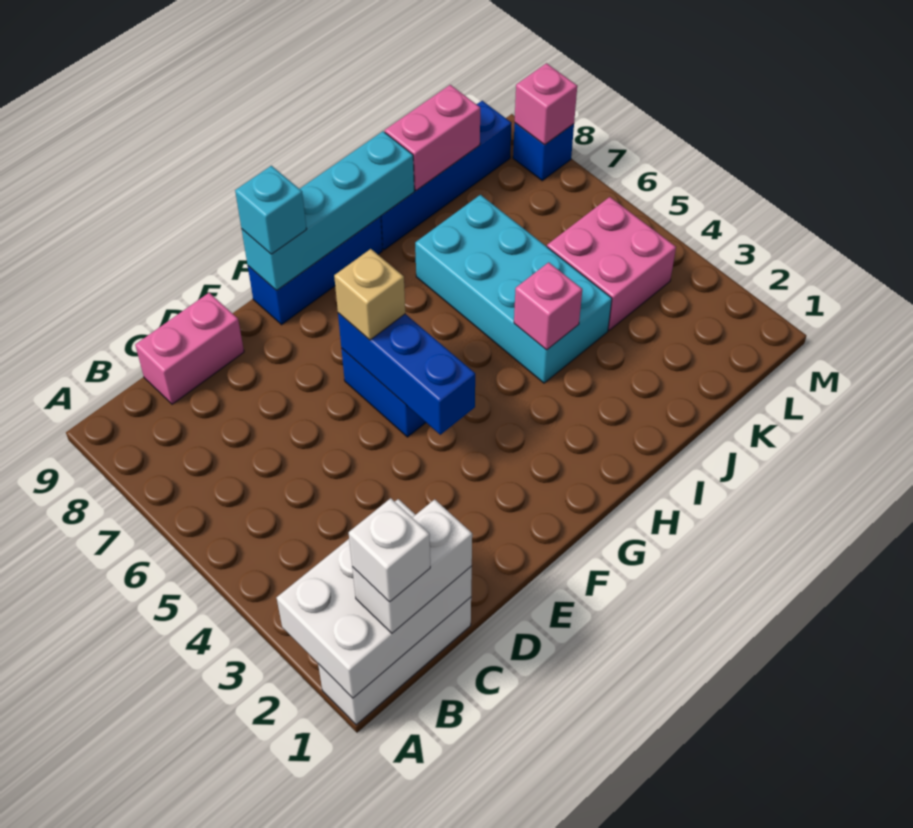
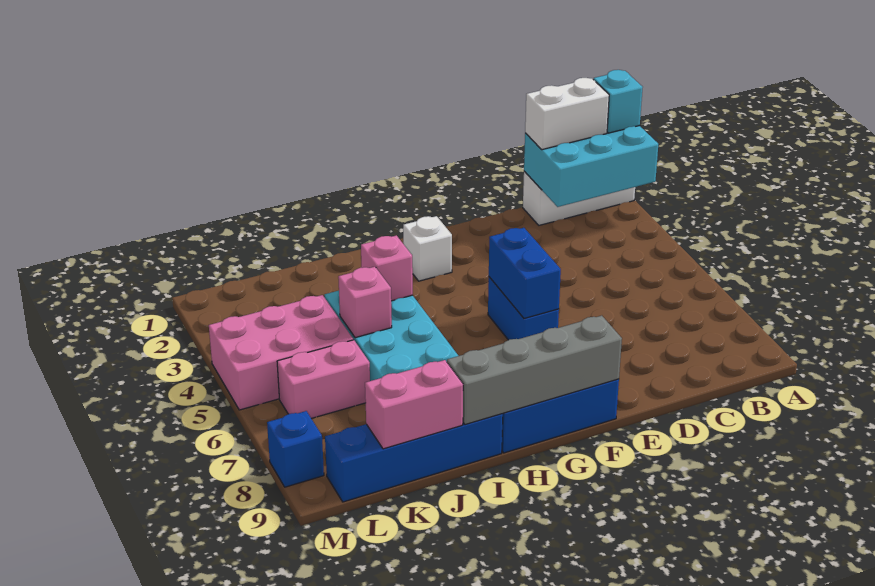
white brick A1:C2 level 2 -> cyan brick A1:C2 level 2
white brick B1 level 4 -> white brick G2 level 1
pink brick C9:D9 level 1 -> pink brick K6:L6 level 1
blue brick F4:F6 level 2 -> blue brick F5:F6 level 2
tan brick F6 level 3 -> none
cyan brick F9:I9 level 2 -> grey brick F9:I9 level 2
cyan brick F9 level 3 -> cyan brick A1 level 3
pink brick K4:L5 level 1 -> pink brick K4:M5 level 1
pink brick M8 level 2 -> pink brick J5 level 2

